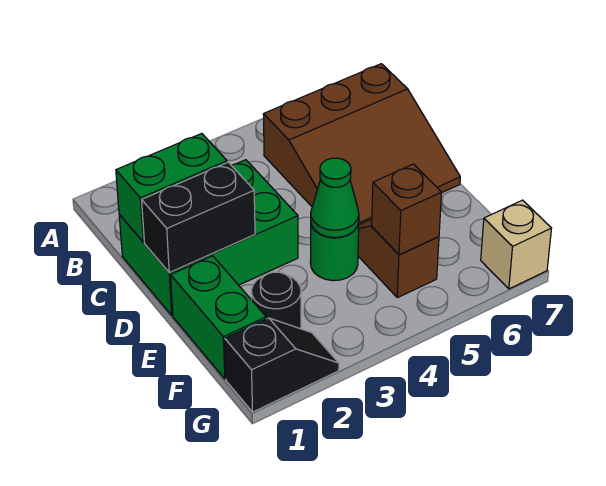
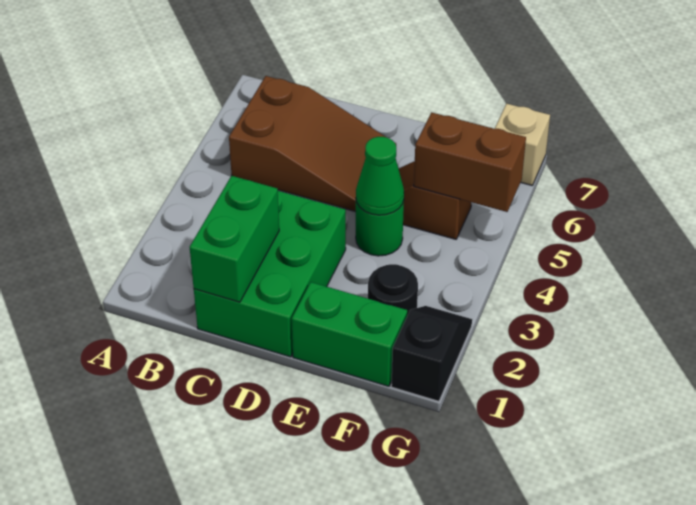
brown slope B5:D7 level 1 top B -> brown slope B5:D6 level 1 top B
black brick D1:D2 level 2 -> none
brown brick F5 level 2 -> brown brick F5:G5 level 2

